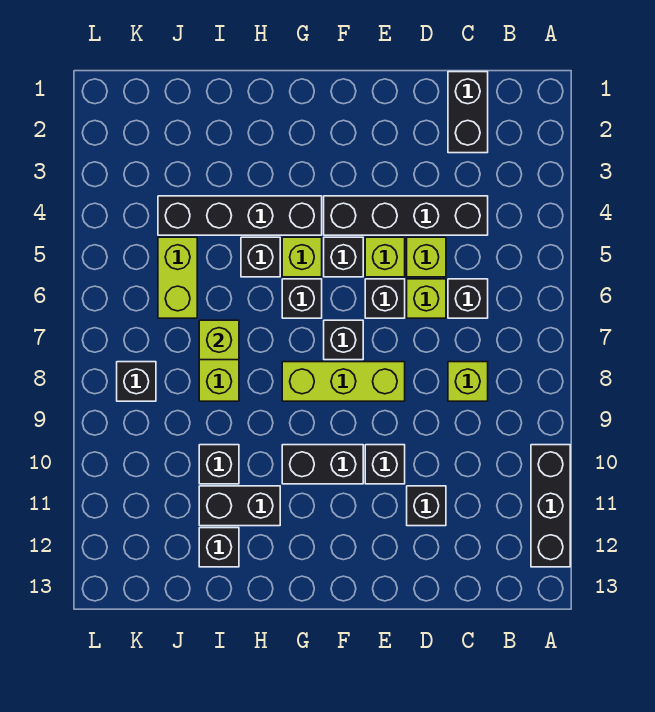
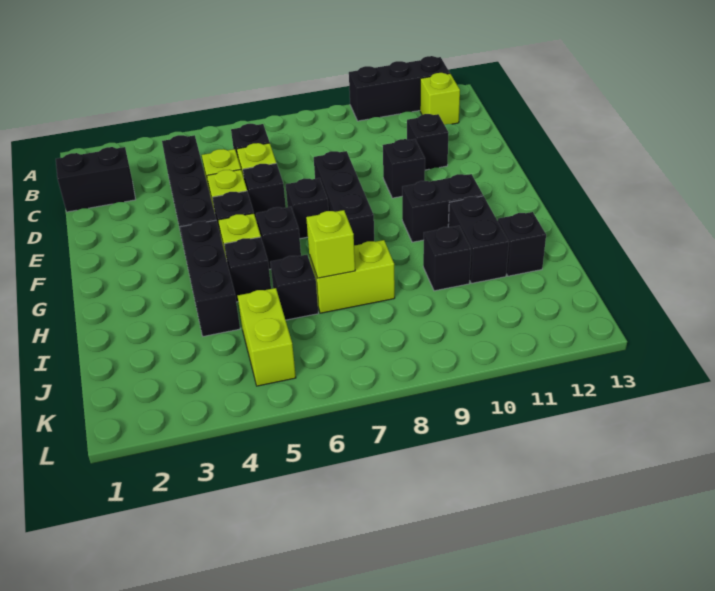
lime brick C8 level 1 -> lime brick B12 level 1
lime brick E8:G8 level 1 -> black brick E8:G8 level 1
black brick F10:G10 level 1 -> black brick G10:G11 level 1
black brick G4:J4 level 1 -> black brick G4:I4 level 1
lime brick J5:J6 level 1 -> lime brick J5:K5 level 1
black brick K8 level 1 -> black brick I6 level 1

